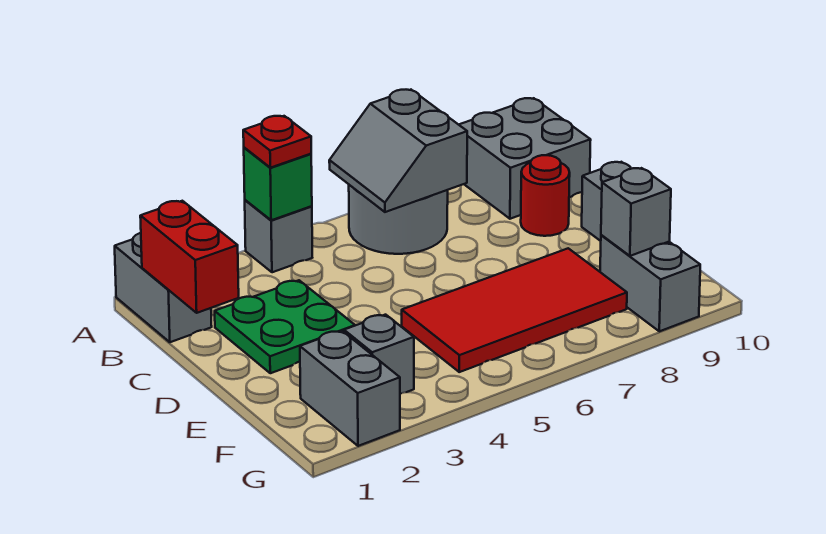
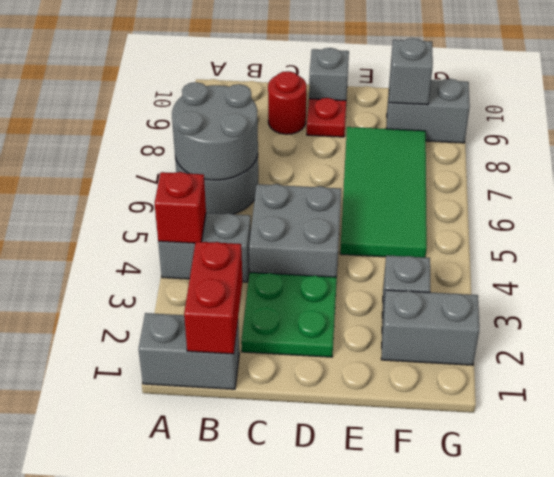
grey brick A4 level 1 -> grey brick A4:B4 level 1
green brick A4 level 2 -> red brick A4 level 2
red plate A4 level 3 -> red plate D9 level 1
grey slope A6:B7 level 2 top 7 -> grey round brick A6:B7 level 2
grey brick A9:B10 level 1 -> grey brick C4:D5 level 1
red brick B1:C1 level 2 -> red brick B1:B2 level 2
red tile E5:F8 level 1 -> green tile E5:F8 level 1

